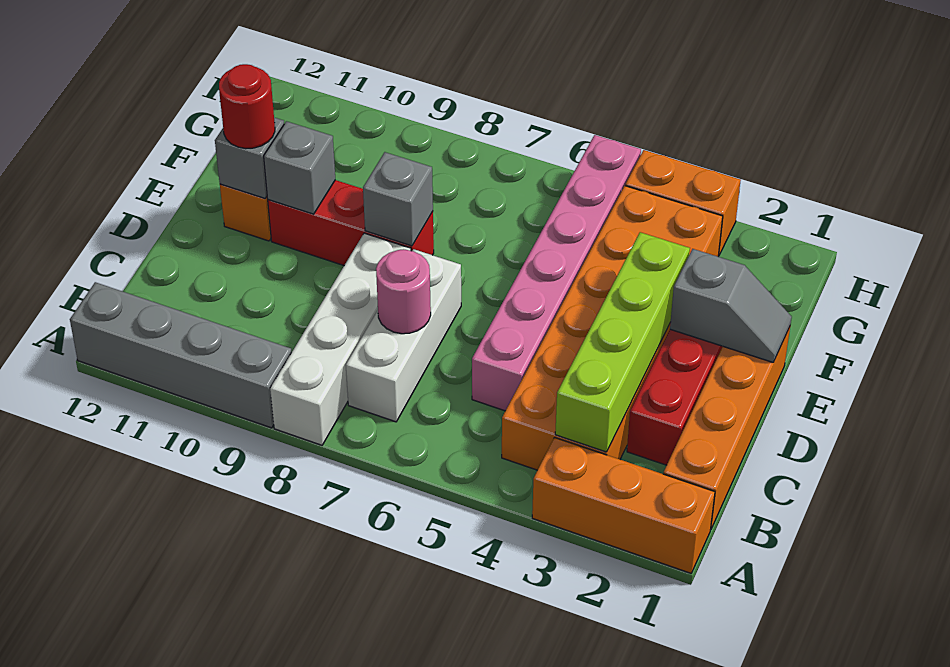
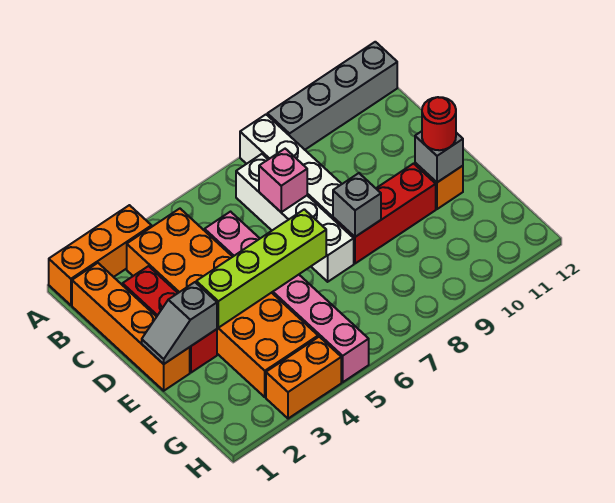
lime brick B3:E3 level 2 -> lime brick E3:E6 level 2
white brick B7:D7 level 1 -> white brick B7:E7 level 1
pink round brick C7 level 2 -> pink brick C7 level 2
grey brick E10 level 2 -> none

